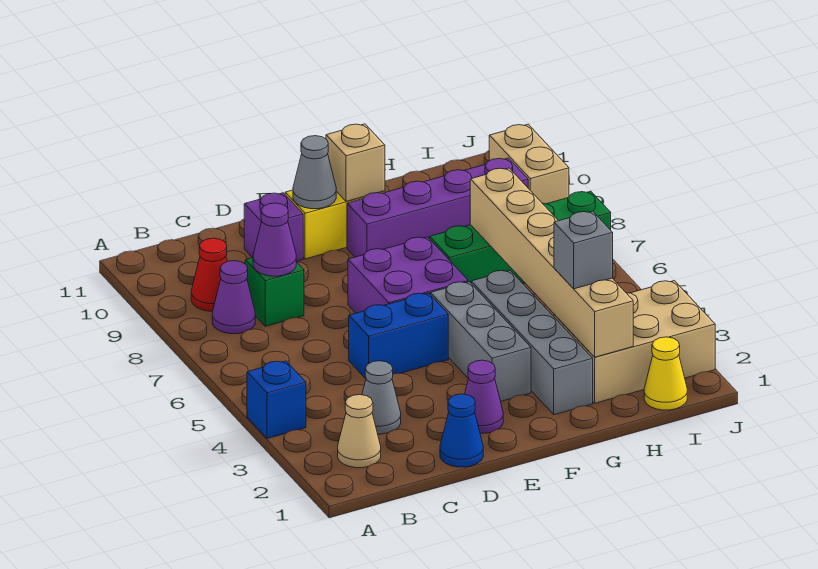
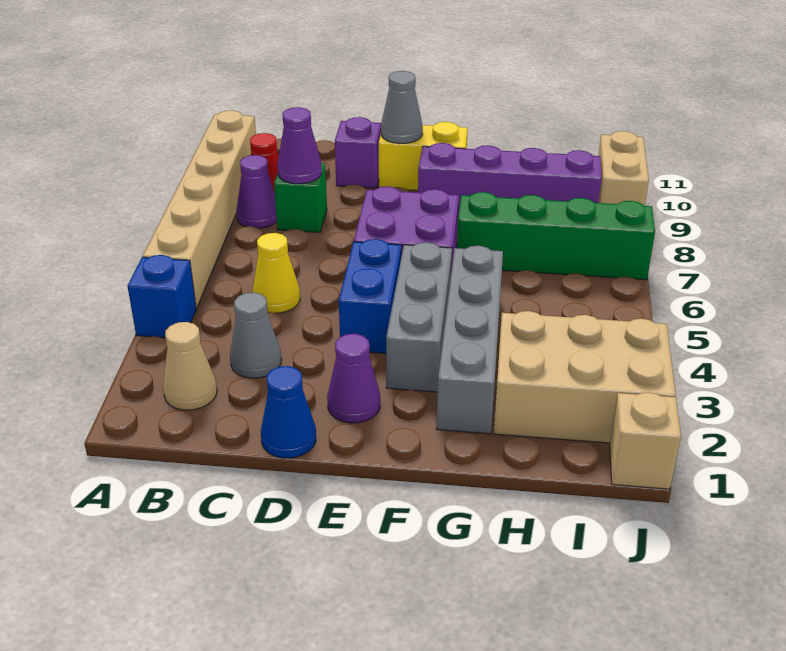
blue brick D5:E5 level 1 -> blue brick E4:E5 level 1
tan brick F10 level 2 -> tan brick J1 level 1
tan brick H2:H7 level 2 -> tan brick A5:A10 level 1
grey brick H3 level 3 -> none
yellow cone I1 level 1 -> yellow cone C5 level 1

